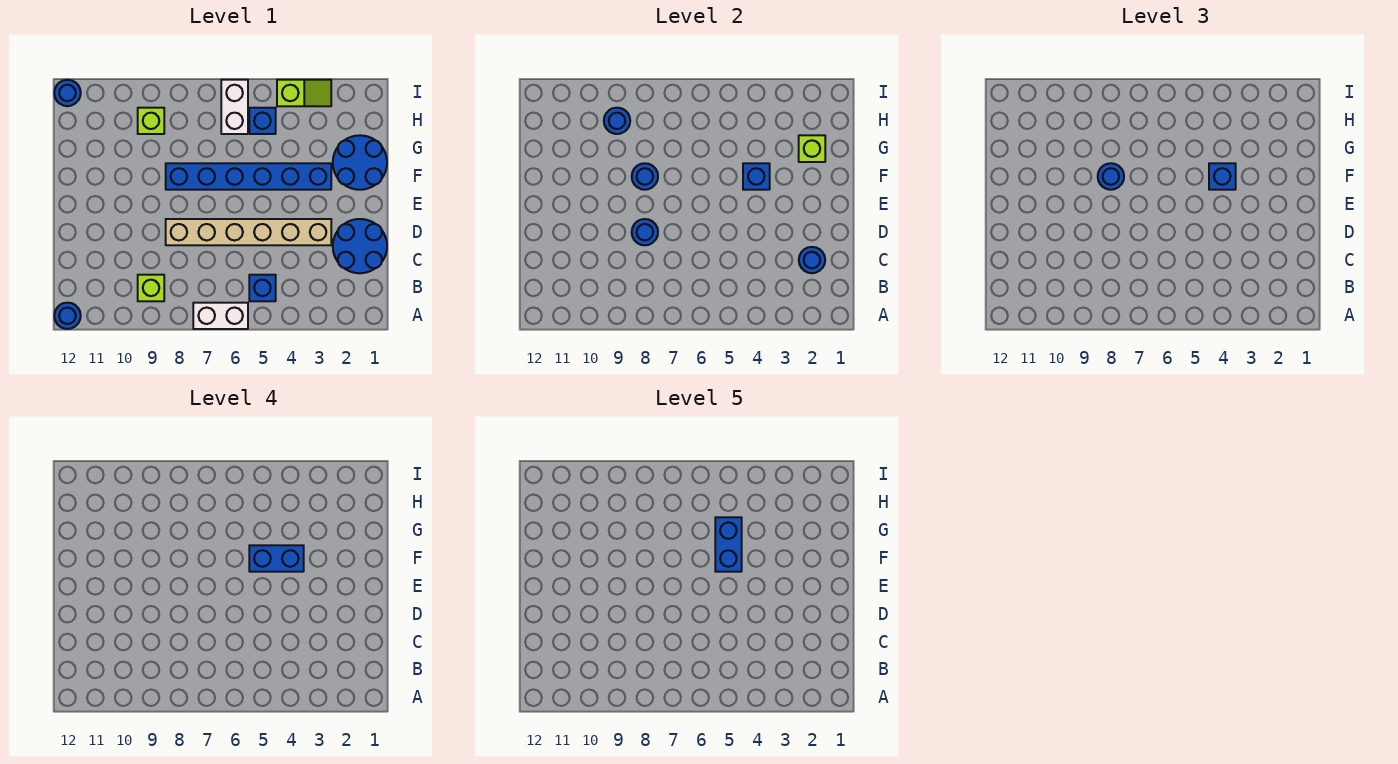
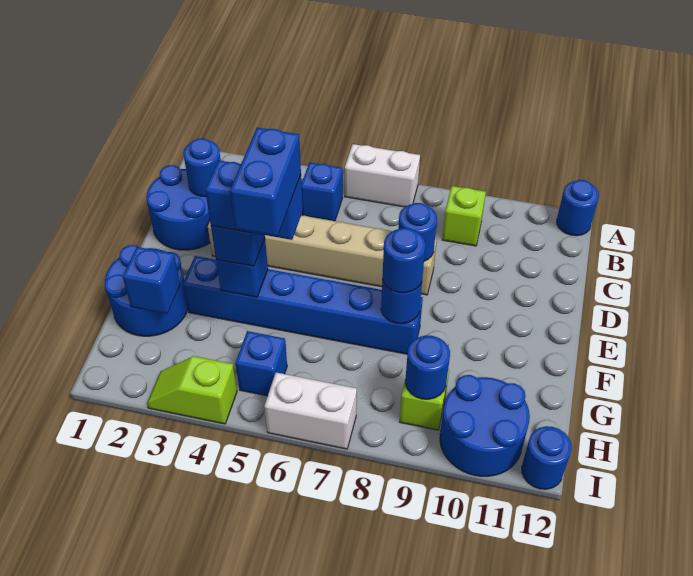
lime brick G2 level 2 -> blue brick G2 level 2
white brick H6:I6 level 1 -> white brick I6:I7 level 1
none -> blue round brick H10:I11 level 1

